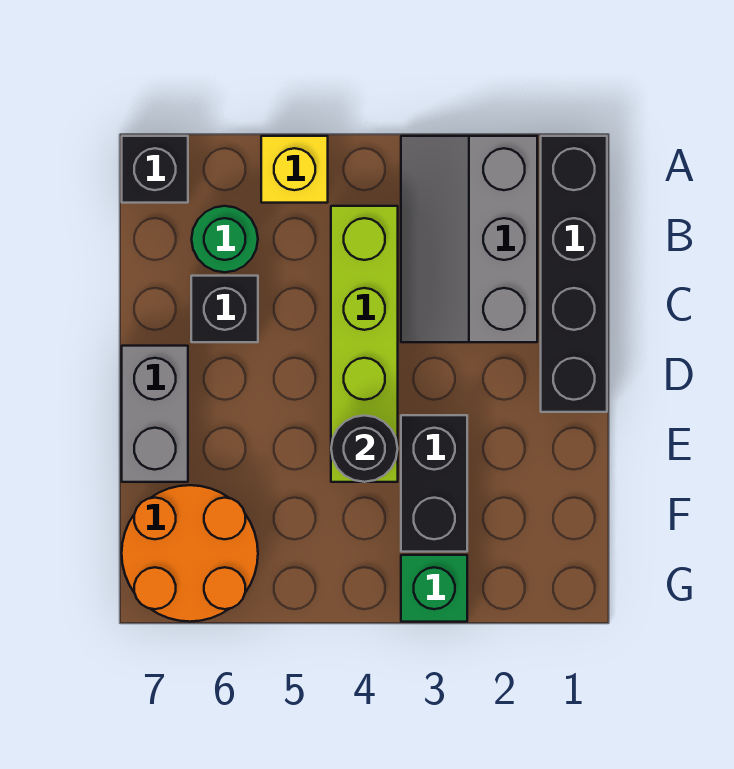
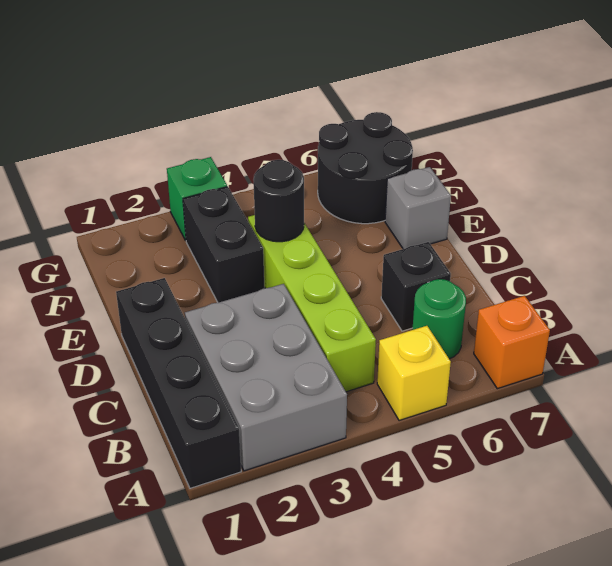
grey slope A2:C3 level 1 top 2 -> grey brick A2:C3 level 1
black brick A7 level 1 -> orange brick A7 level 1
grey brick D7:E7 level 1 -> grey brick E7 level 1
orange round brick F6:G7 level 1 -> black round brick F6:G7 level 1

